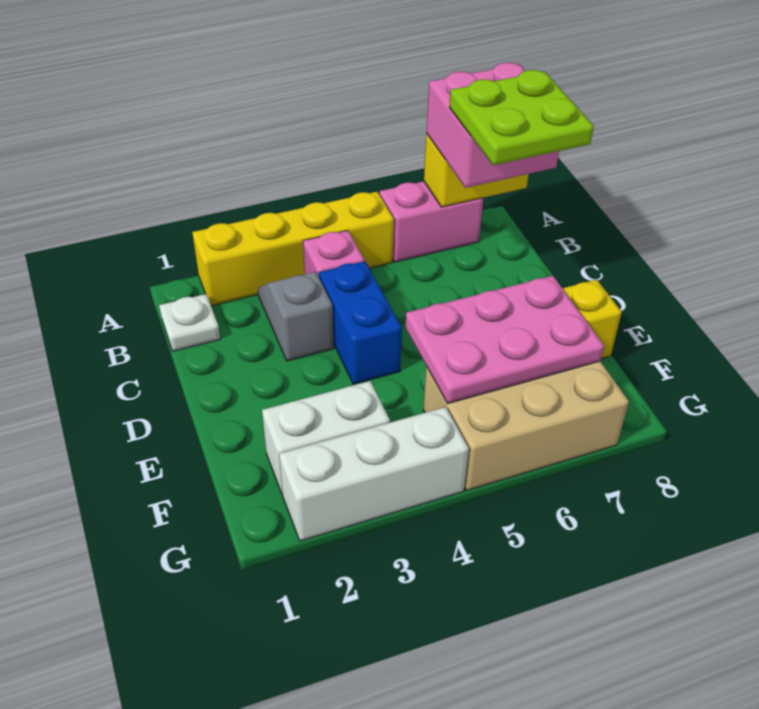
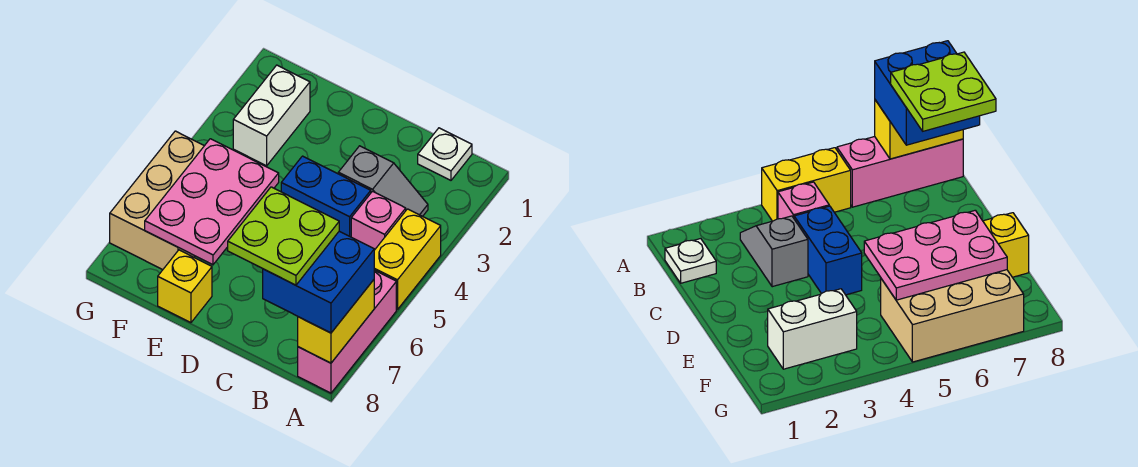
yellow brick A2:A5 level 1 -> yellow brick A4:A5 level 1
pink brick A6:A7 level 1 -> pink brick A6:A8 level 1
pink brick A7:B8 level 3 -> blue brick A7:B8 level 3
white brick G2:G4 level 1 -> none

